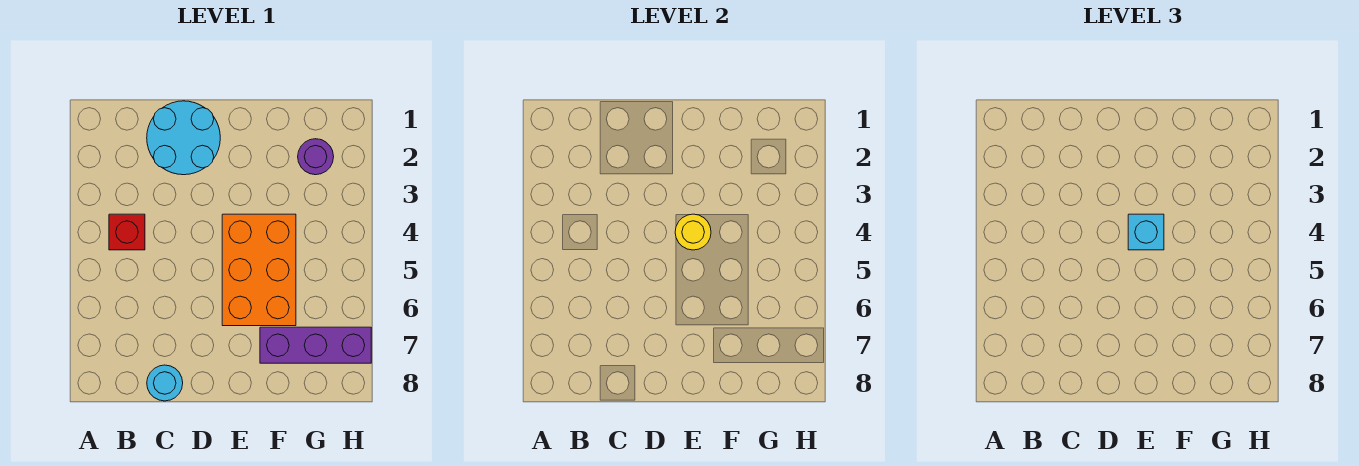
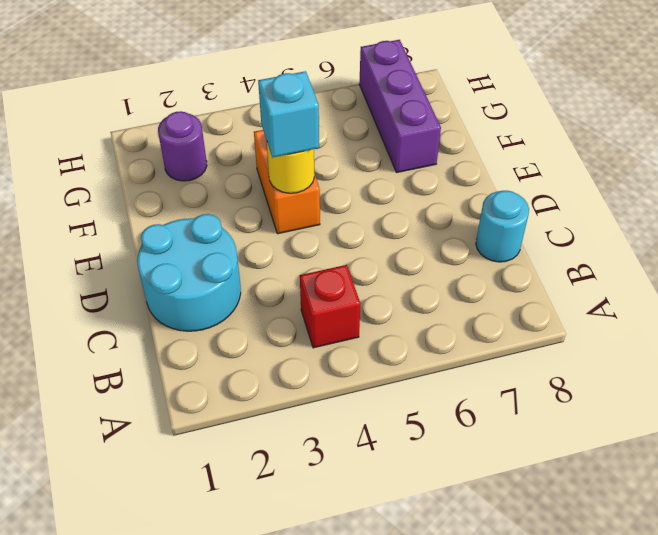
orange brick E4:F6 level 1 -> orange brick E4:F4 level 1

